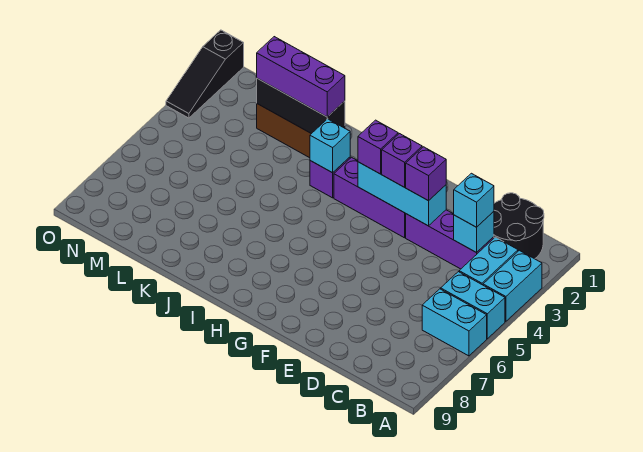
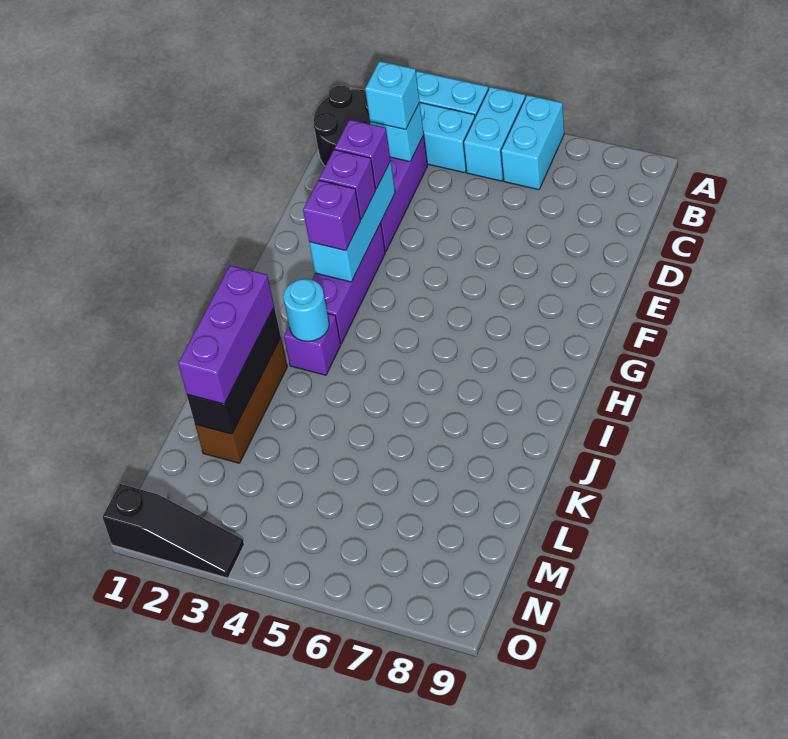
cyan brick I3 level 2 -> cyan round brick I3 level 2

